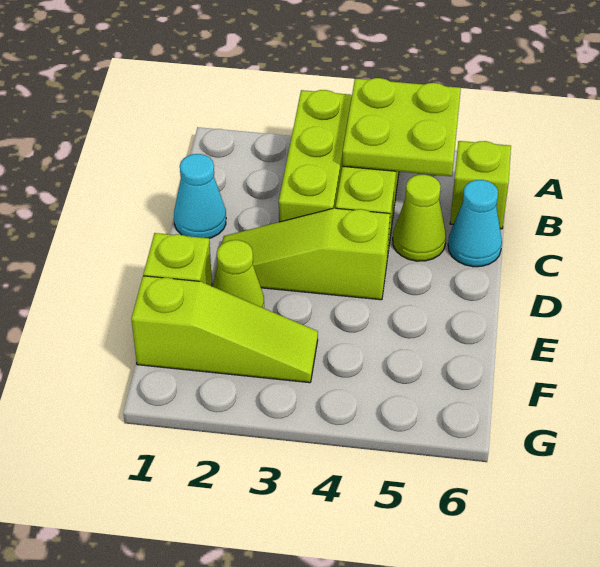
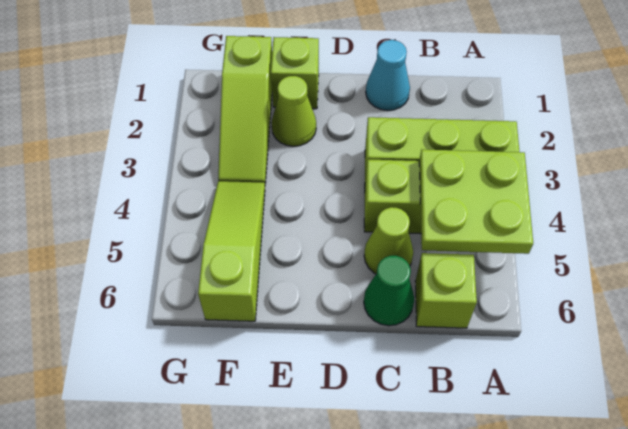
cyan cone C6 level 1 -> green cone C6 level 1
lime slope D2:D4 level 1 top 4 -> lime slope F4:F6 level 1 top 6

